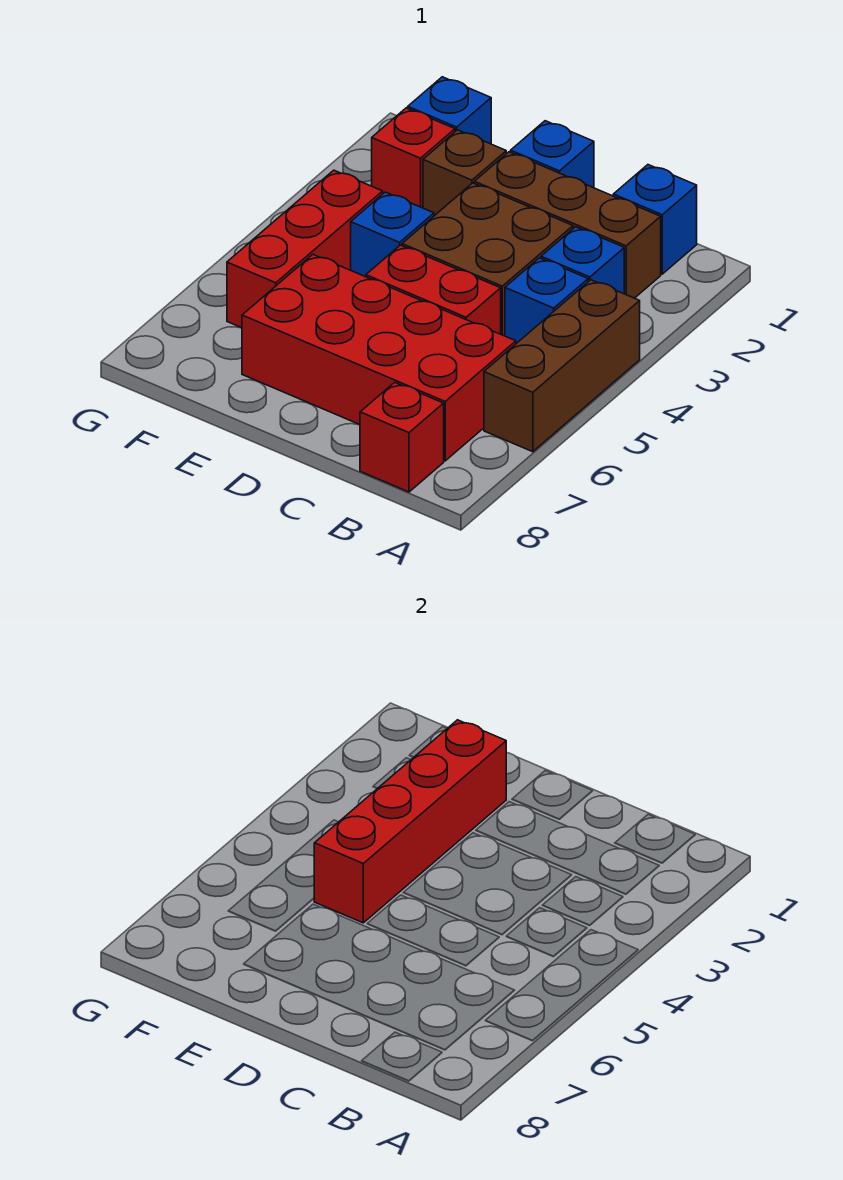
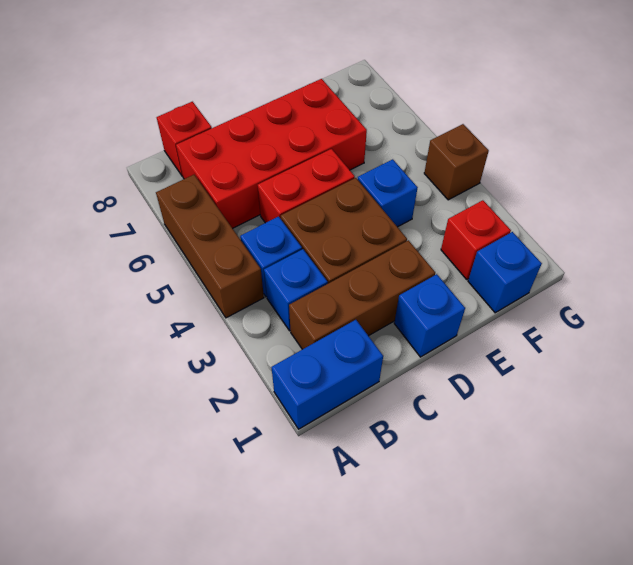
blue brick B1 level 1 -> blue brick A1:B1 level 1
brown brick E2 level 1 -> brown brick G4 level 1
red brick E2:E5 level 2 -> none
red brick F4:F6 level 1 -> none

